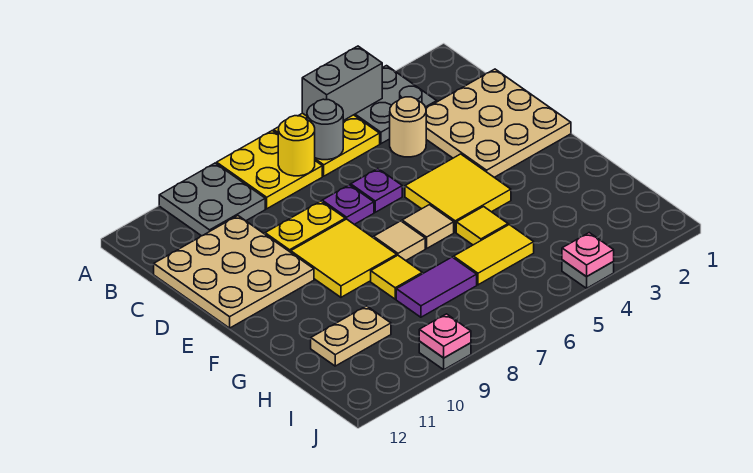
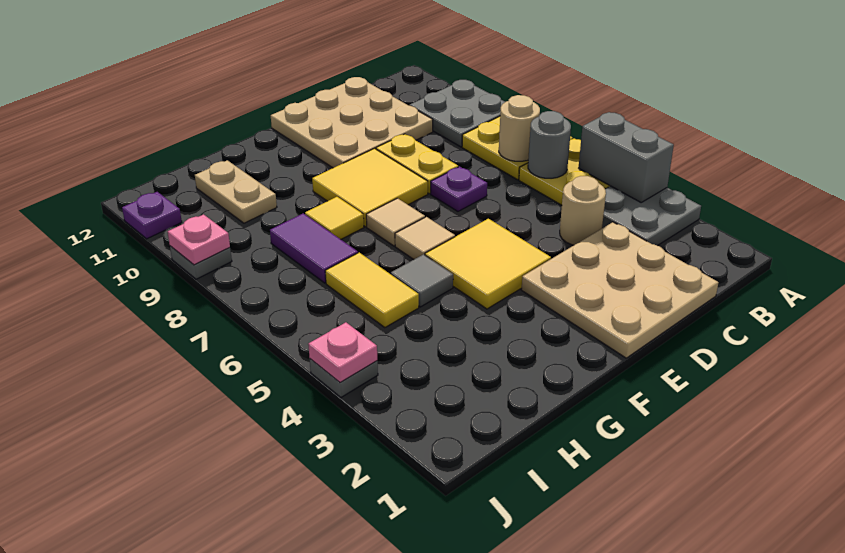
yellow round brick B7 level 2 -> tan round brick B7 level 2
purple plate D6 level 1 -> purple plate J11 level 1
yellow tile G5 level 1 -> grey tile G5 level 1

